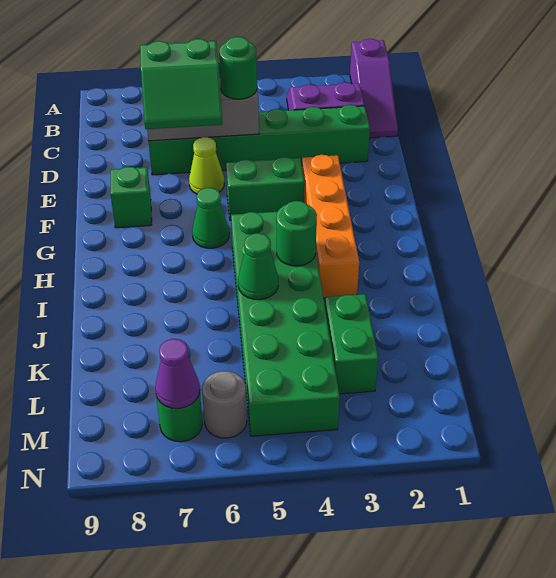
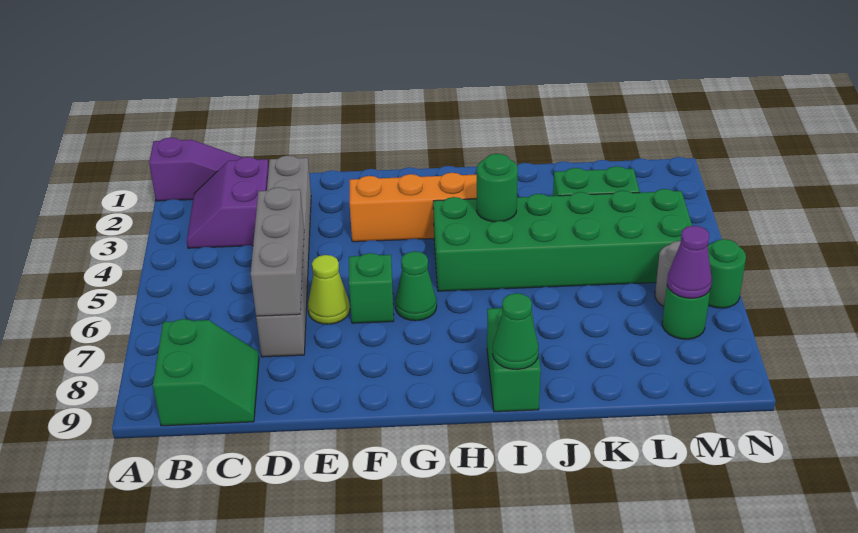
green brick D2:D7 level 1 -> grey brick D2:D7 level 1
green round brick D5 level 3 -> green round brick N6 level 1
green slope D6:E7 level 3 top D -> green slope B8:C9 level 1 top B
green brick F4:F5 level 1 -> green brick I8:I9 level 1
green brick F8 level 1 -> green brick F6 level 1
green cone J5 level 2 -> green cone I9 level 2

